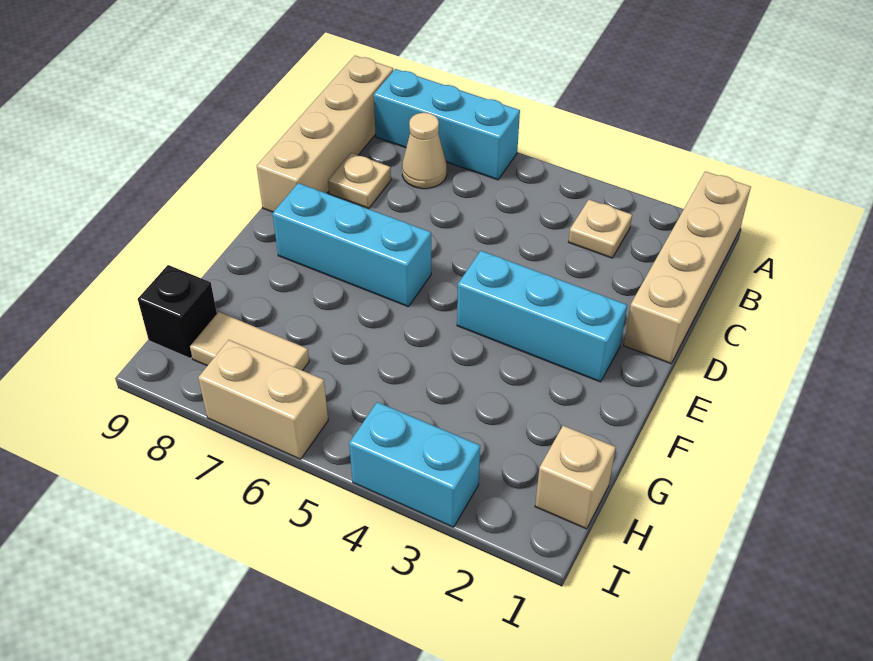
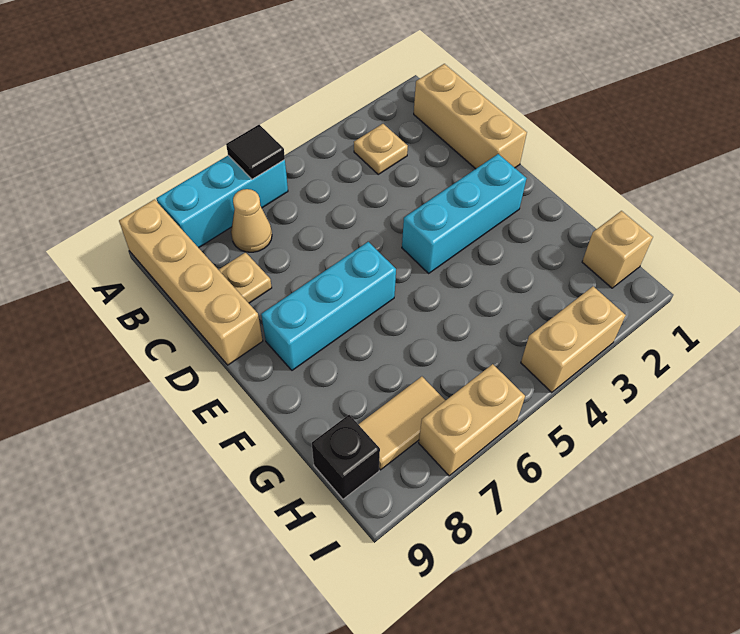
tan brick A1:D1 level 1 -> tan brick B1:D1 level 1
none -> black tile A6 level 2
cyan brick I3:I4 level 1 -> tan brick I3:I4 level 1

